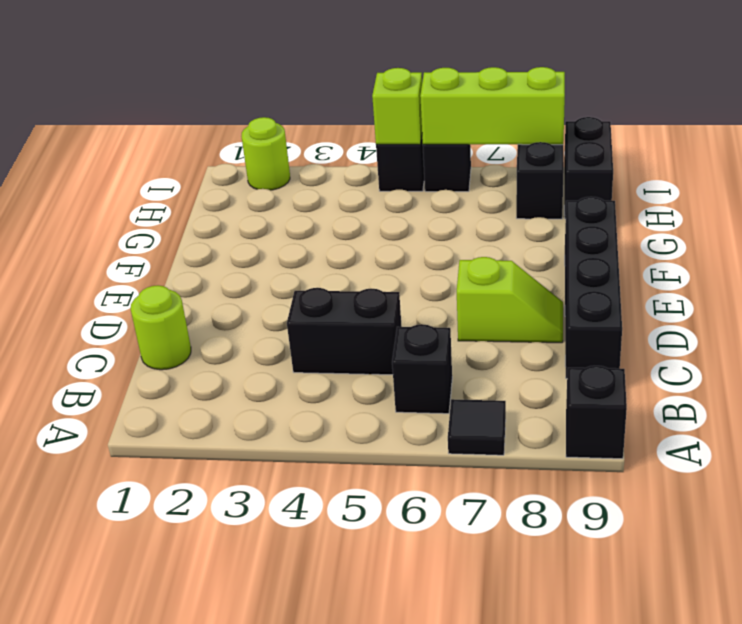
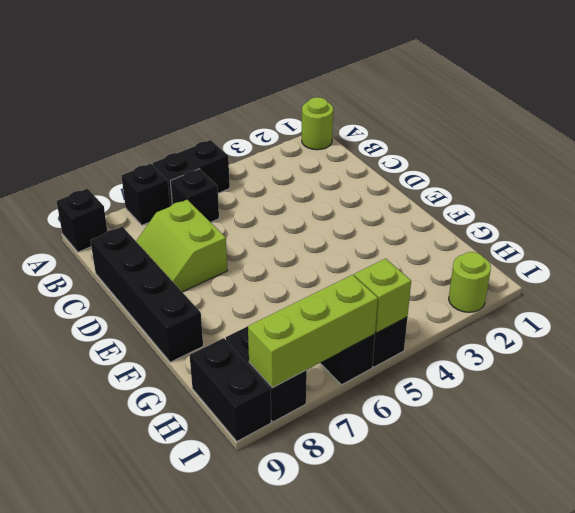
black tile A7 level 1 -> black brick A7 level 1
lime round brick C1 level 1 -> lime round brick A1 level 1
black brick C4:C5 level 1 -> black brick A5:A6 level 1
lime slope D7:D8 level 1 top 7 -> lime slope C7:D8 level 1 top 7

